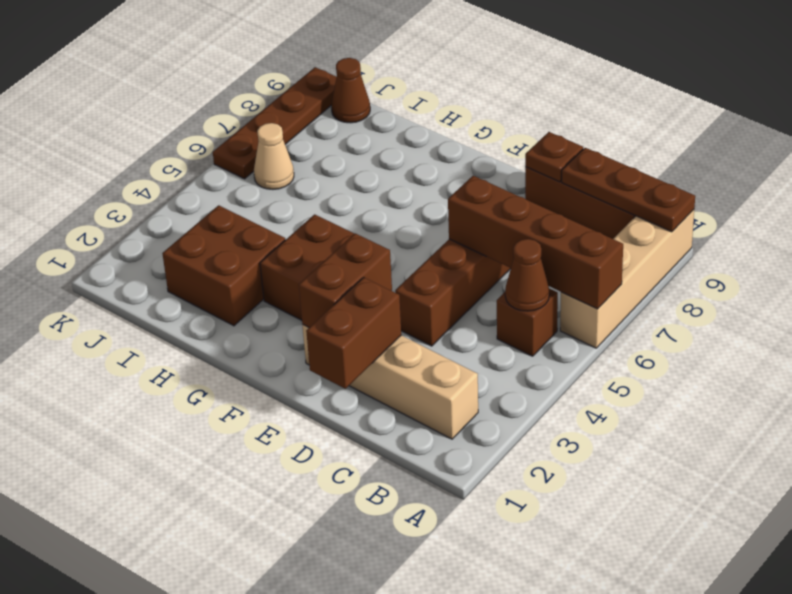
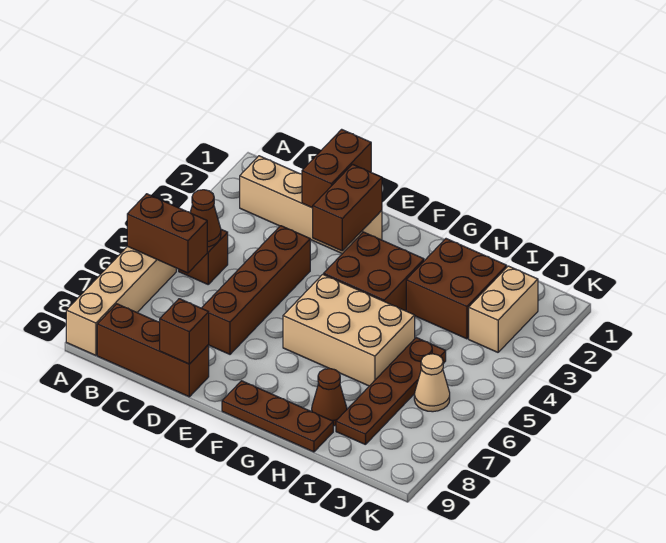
brown brick A6:D6 level 2 -> brown brick A6:B6 level 2
brown plate A9:C9 level 2 -> brown plate F9:H9 level 1
brown plate D9 level 2 -> brown brick D9 level 2
none -> tan brick F5:H6 level 1
none -> tan brick J2:J3 level 1
brown cone J9 level 1 -> brown cone H8 level 1
brown plate K6:K9 level 1 -> brown plate I5:I8 level 1

